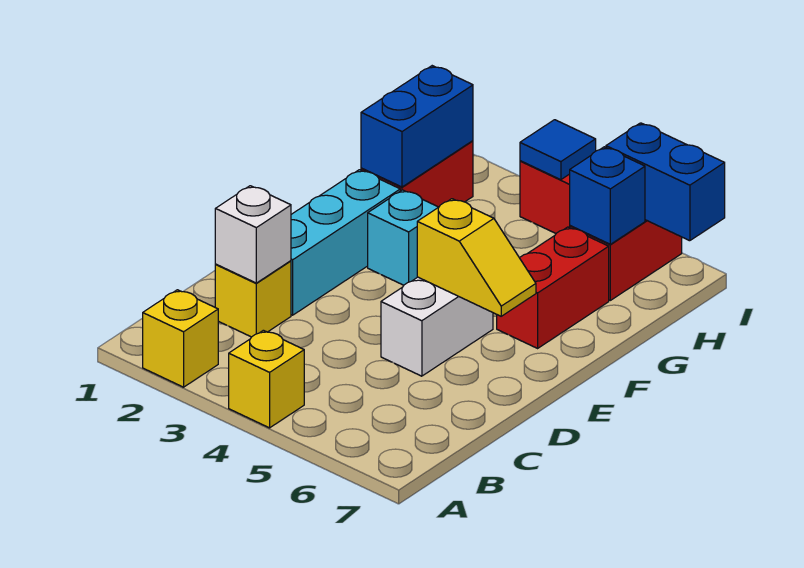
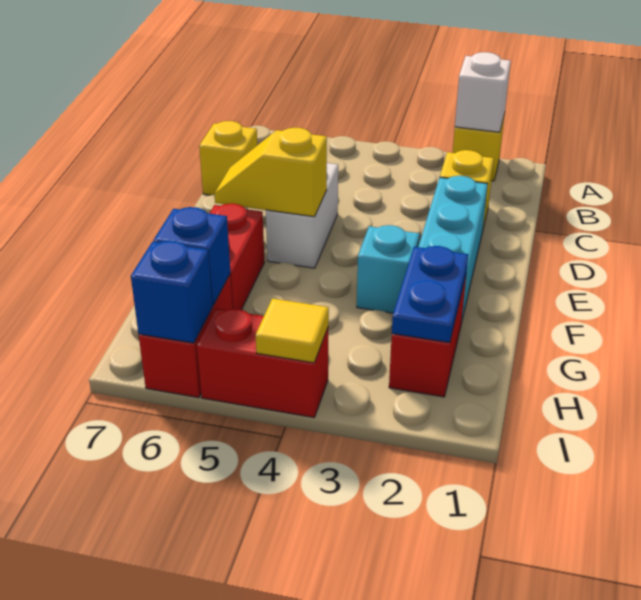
yellow brick A4 level 1 -> yellow brick C7 level 1
white brick C2 level 2 -> white brick A2 level 2
blue brick G2:H2 level 2 -> blue plate G2:H2 level 2
blue tile I4 level 2 -> yellow tile I4 level 2
blue brick I6:I7 level 2 -> blue brick I6 level 2

